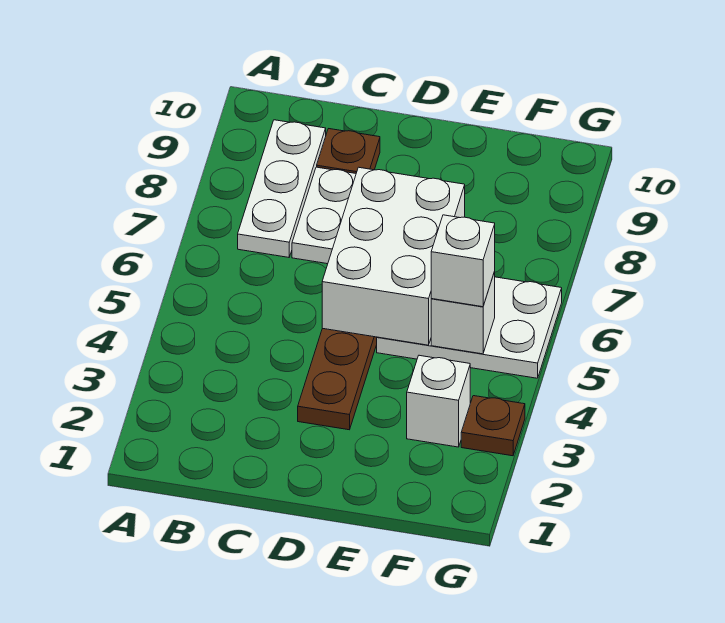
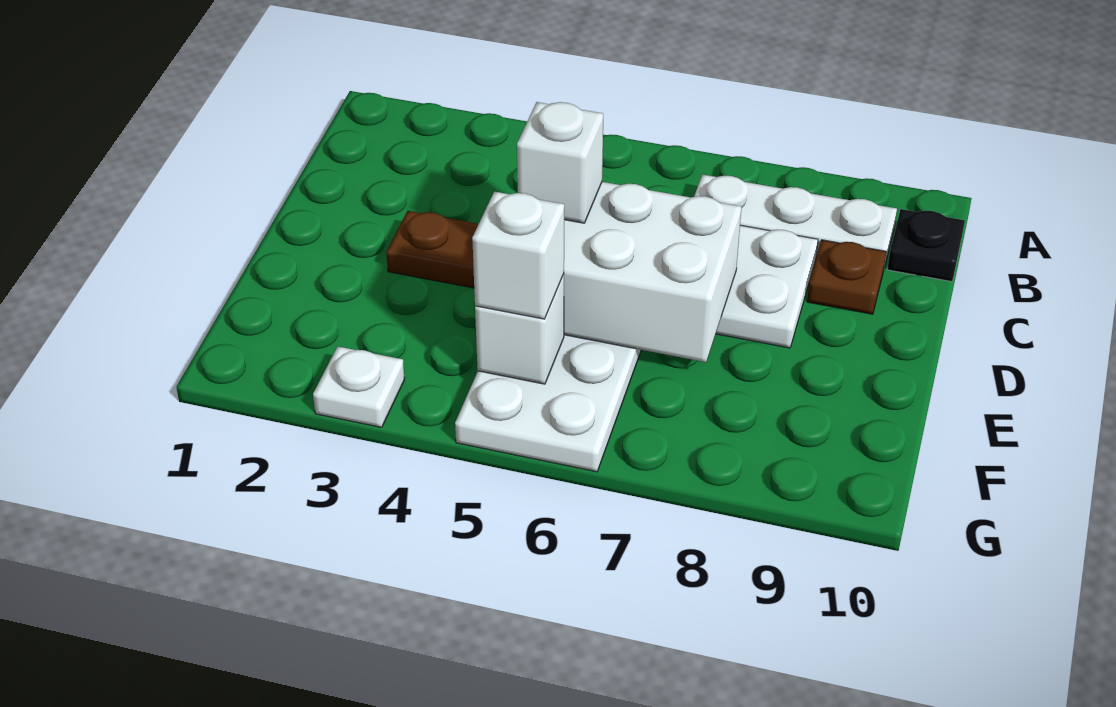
none -> black plate B10 level 1
white brick F3 level 1 -> white brick D5 level 3
brown plate G3 level 1 -> white plate G3 level 1

